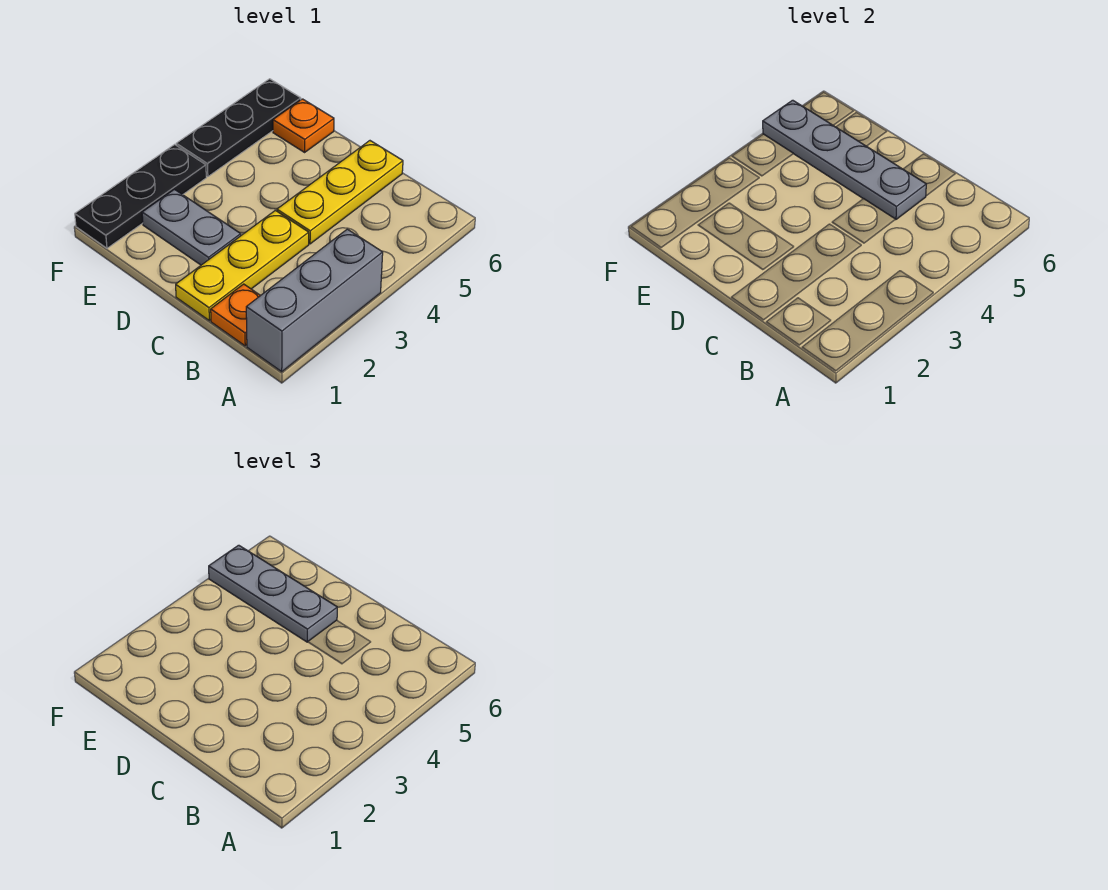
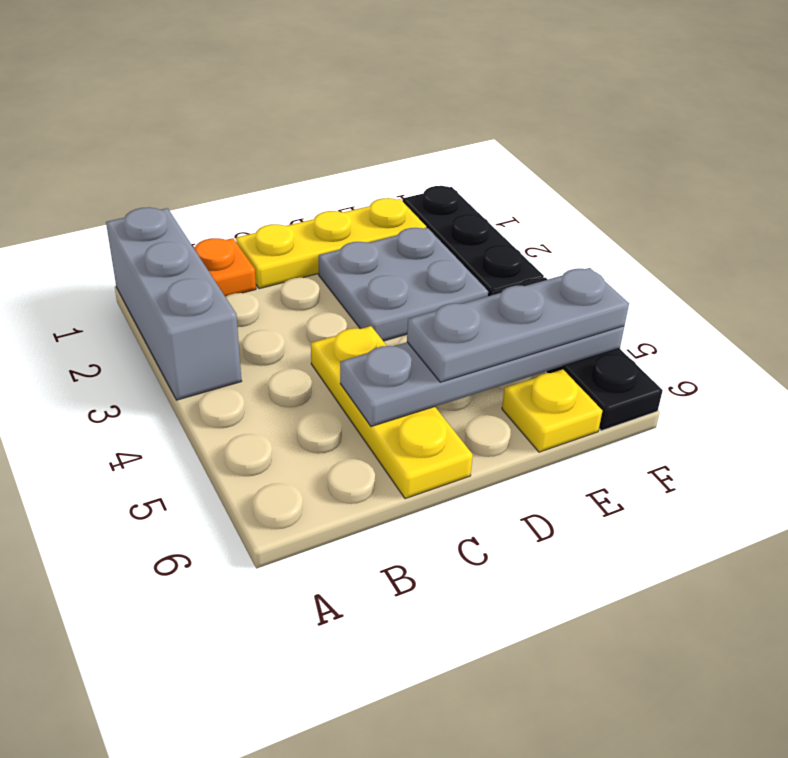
yellow plate C1:C3 level 1 -> yellow plate C1:E1 level 1
grey plate D2:E2 level 1 -> grey plate D2:E3 level 1
orange plate E6 level 1 -> yellow plate E6 level 1

